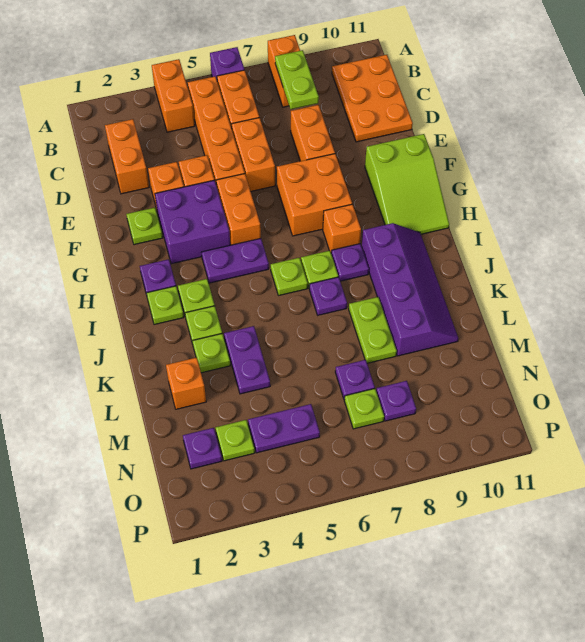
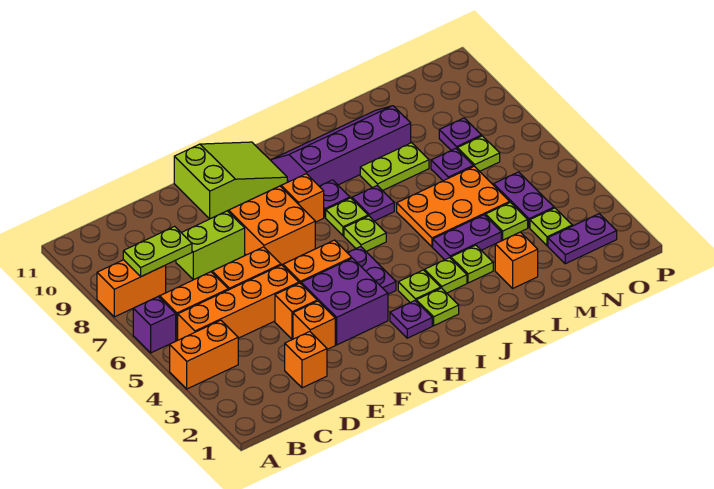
orange plate B10:D11 level 1 -> orange plate K5:M6 level 1
orange brick C2:D2 level 1 -> orange brick D2 level 1
orange brick D8:E8 level 1 -> lime brick D8:E8 level 1
lime plate F2 level 1 -> lime plate M4 level 1
purple plate N2 level 1 -> purple plate N2:O2 level 1

